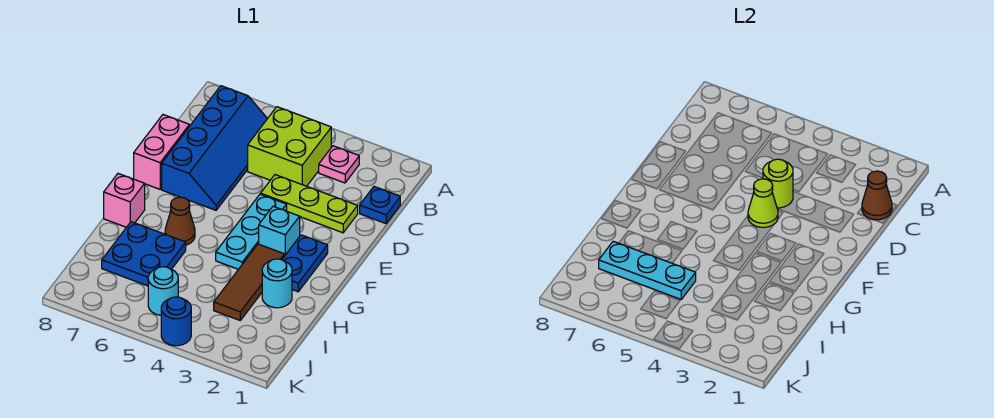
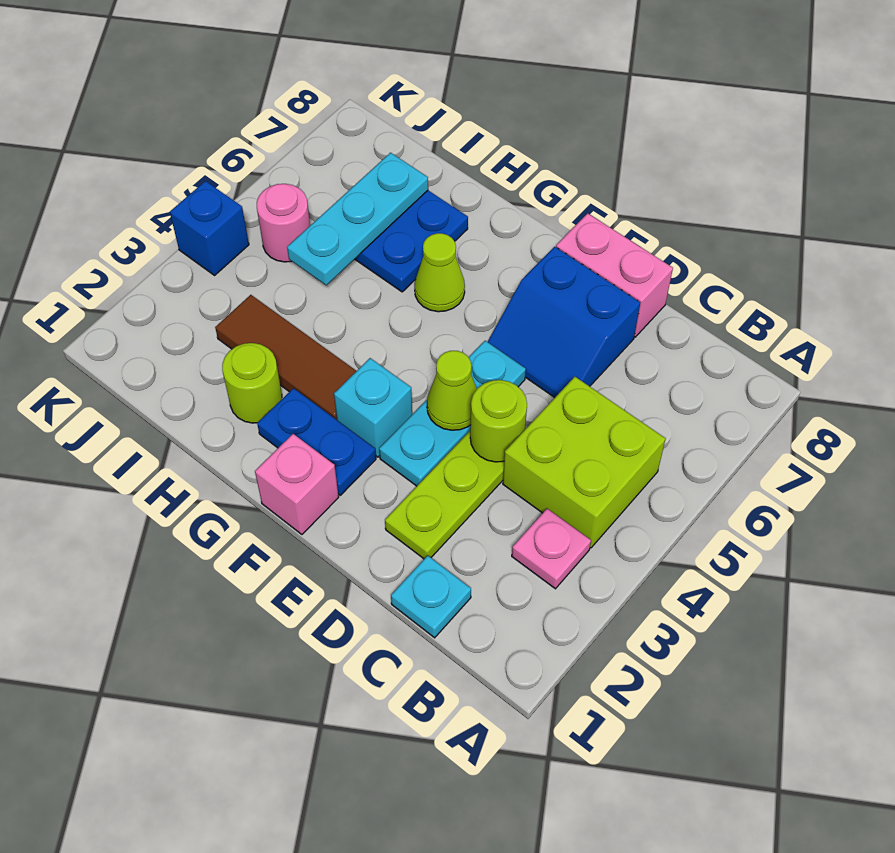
blue slope B6:E7 level 1 top 7 -> blue slope D6:E7 level 1 top 7
blue plate C1 level 1 -> cyan plate C1 level 1
brown cone C1 level 2 -> none
cyan plate E4:G4 level 1 -> cyan plate E3:E5 level 1
brown cone G6 level 1 -> lime cone G6 level 1
pink brick G8 level 1 -> pink brick F1 level 1
cyan round brick H2 level 1 -> lime round brick H2 level 1
cyan round brick J5 level 1 -> pink round brick J5 level 1
blue round brick K4 level 1 -> blue brick K4 level 1

